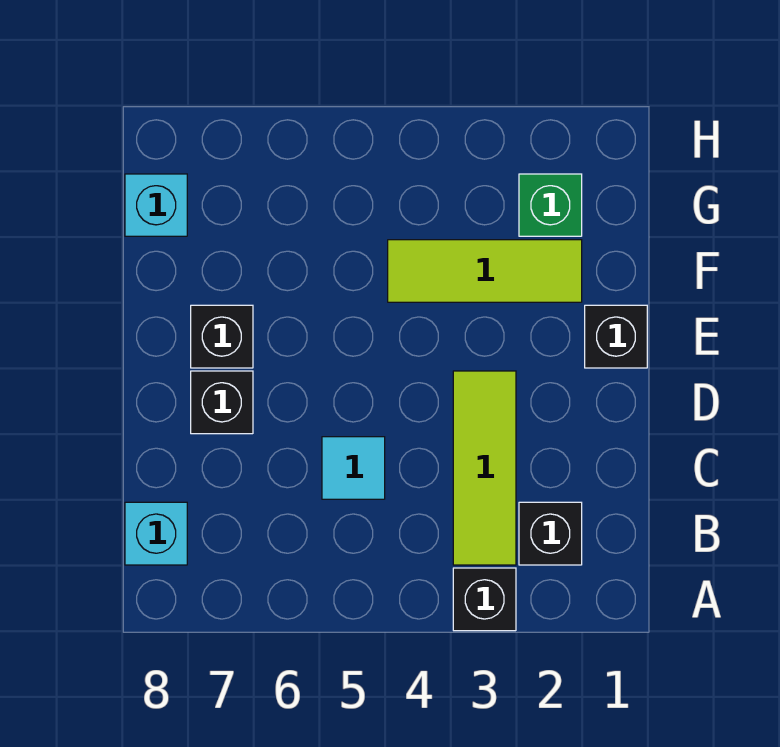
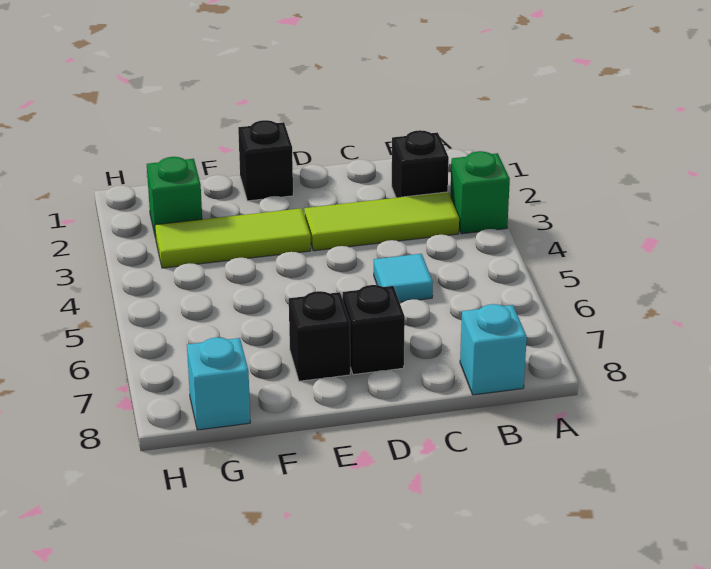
black brick A3 level 1 -> green brick A3 level 1
lime tile F2:F4 level 1 -> lime tile E3:G3 level 1

